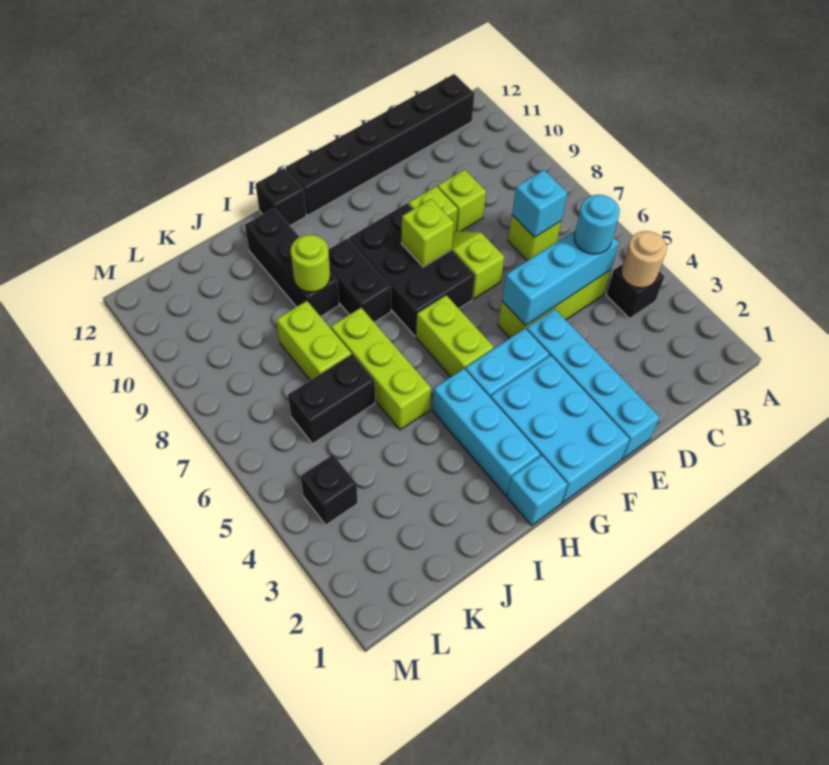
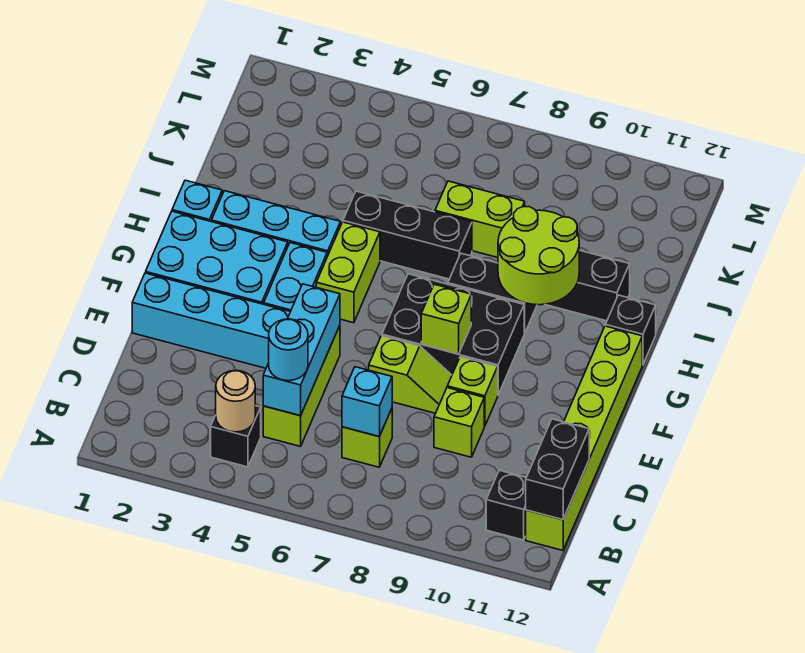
black brick B12:G12 level 1 -> lime brick B12:G12 level 1
lime brick G5:G6 level 1 -> lime brick G5:H5 level 1
lime brick I5:I7 level 1 -> black brick I5:I7 level 1
lime round brick I9 level 2 -> lime round brick H9:I10 level 2
black brick J6:K6 level 1 -> black brick B12:C12 level 2
black brick L4 level 1 -> black brick B11 level 1

